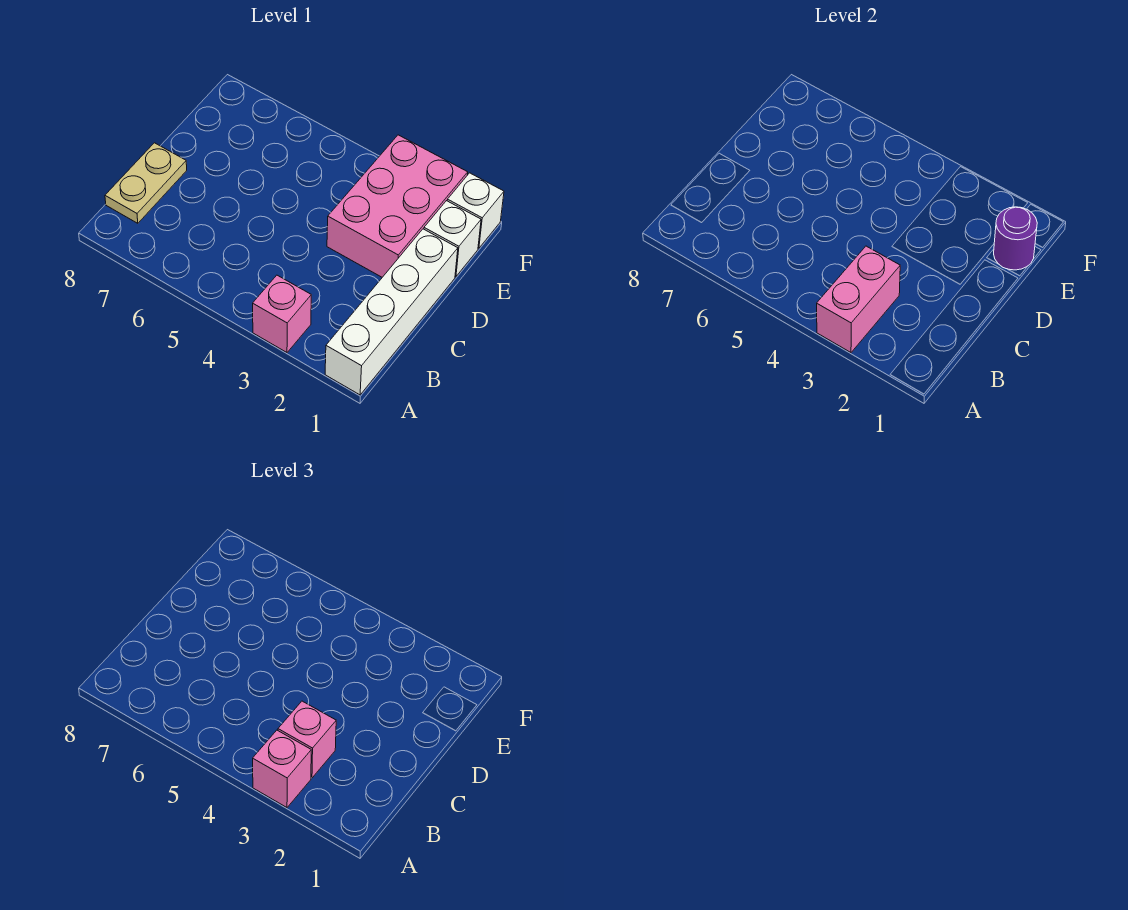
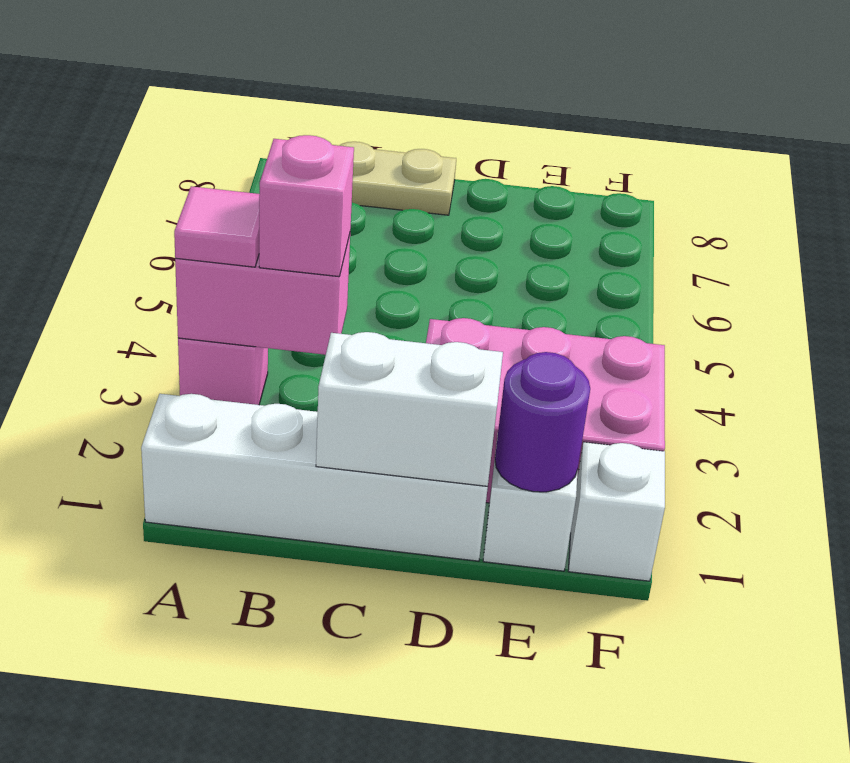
pink brick A3 level 3 -> pink tile A3 level 3
none -> white brick C1:D1 level 2

